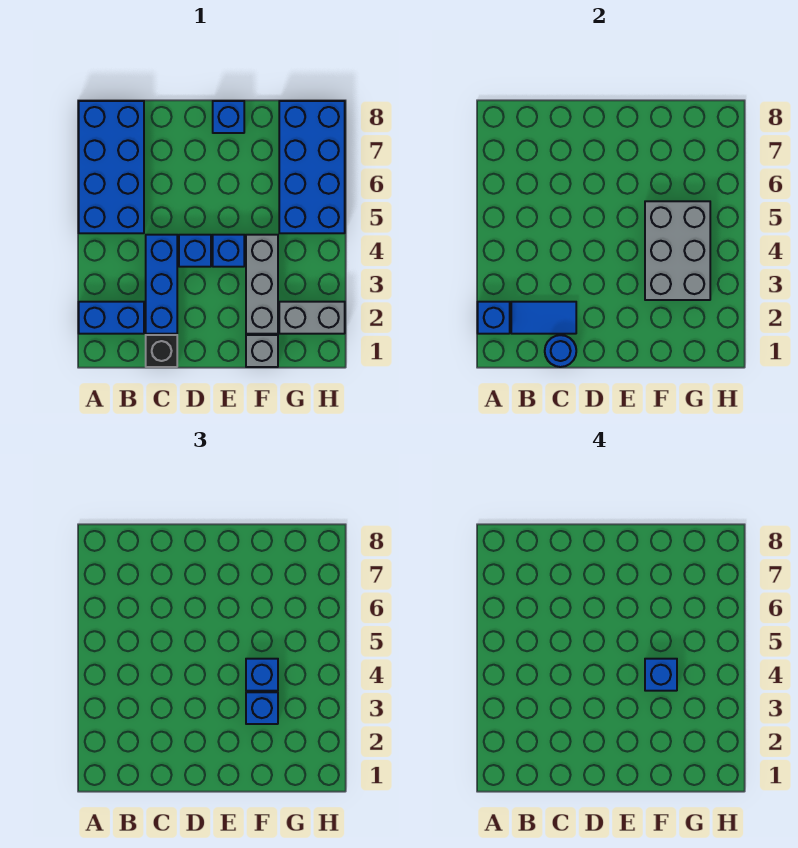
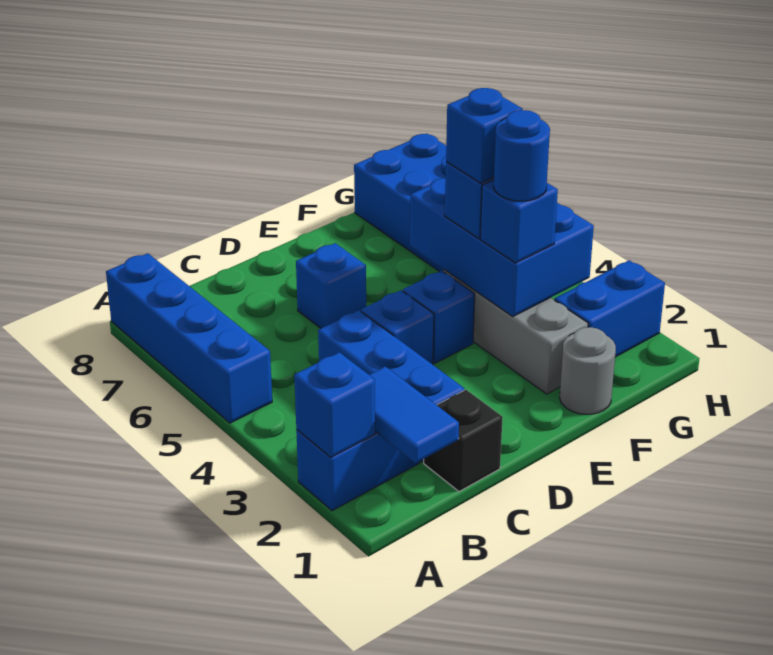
blue brick A5:B8 level 1 -> blue brick A5:A8 level 1
blue tile B2:C2 level 2 -> blue tile B1:B2 level 2
blue round brick C1 level 2 -> blue round brick F3 level 4
blue brick E8 level 1 -> blue brick D6 level 1
grey brick F1 level 1 -> grey round brick F1 level 1
grey brick F3:G5 level 2 -> blue brick F3:G5 level 2
grey brick G2:H2 level 1 -> blue brick G2:H2 level 1

